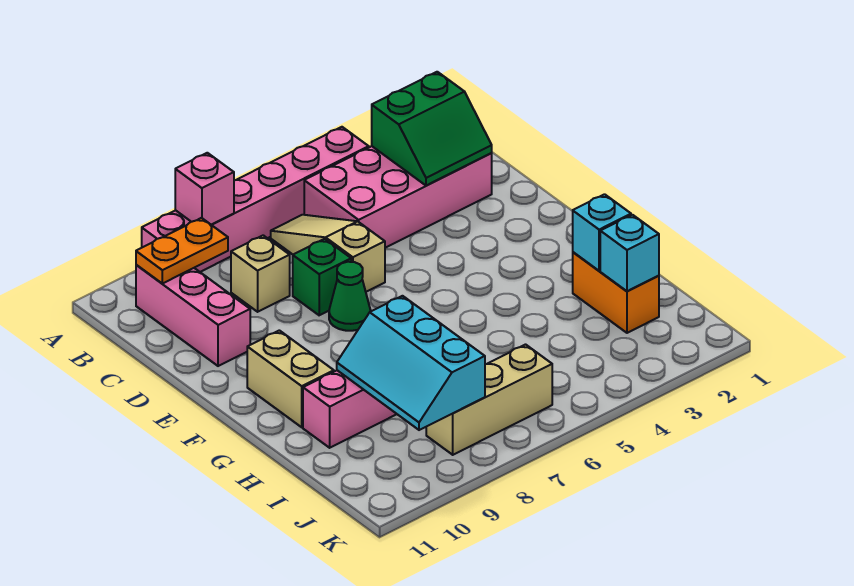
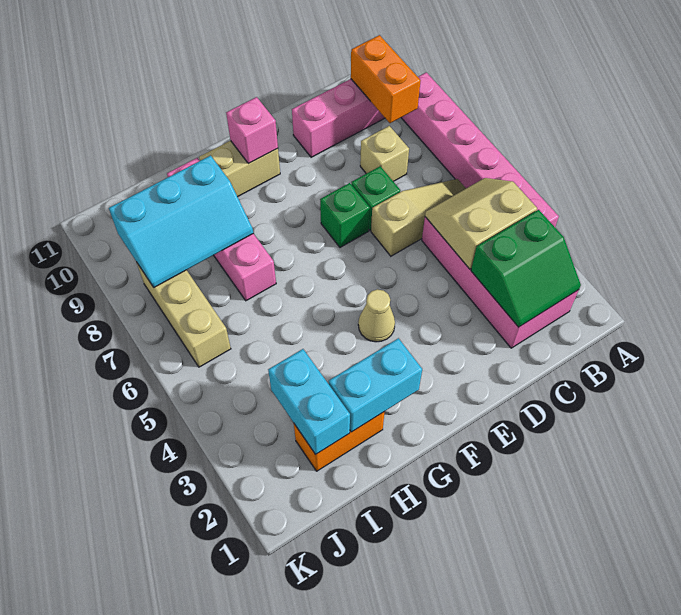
pink brick A8 level 2 -> pink brick F10 level 2
green slope B2:C3 level 2 top B -> green slope B2:C3 level 2 top 3
none -> tan slope B4:C5 level 2 top 4
orange plate B9:B10 level 2 -> orange brick B9:B10 level 2
green cone E7 level 1 -> green brick E7 level 1
none -> tan cone F4 level 1
cyan brick H2 level 2 -> cyan brick G2:H2 level 2
cyan slope H8:J9 level 2 top 8 -> cyan slope H8:J9 level 2 top 9
cyan brick I2 level 2 -> cyan brick I2:I3 level 2

